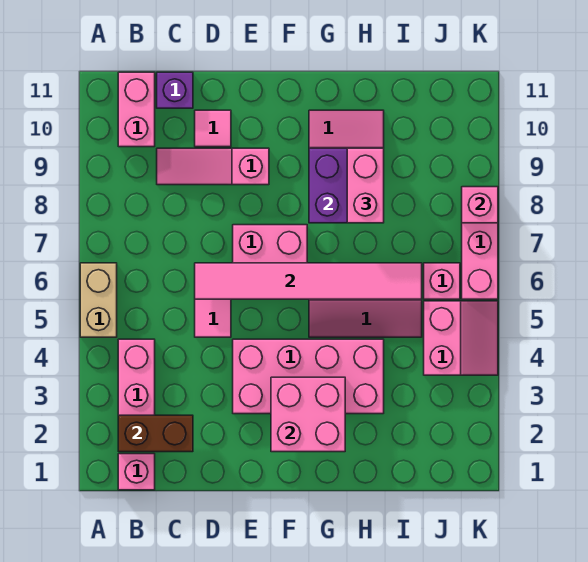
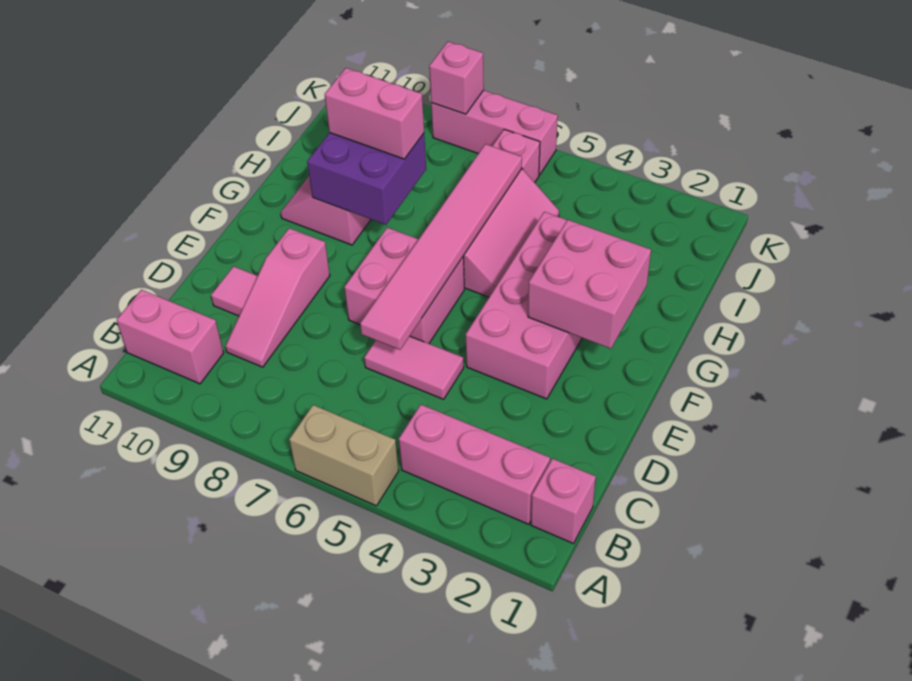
brown brick B2:C2 level 2 -> none
purple brick C11 level 1 -> none
pink slope J4:K5 level 1 top J -> none

